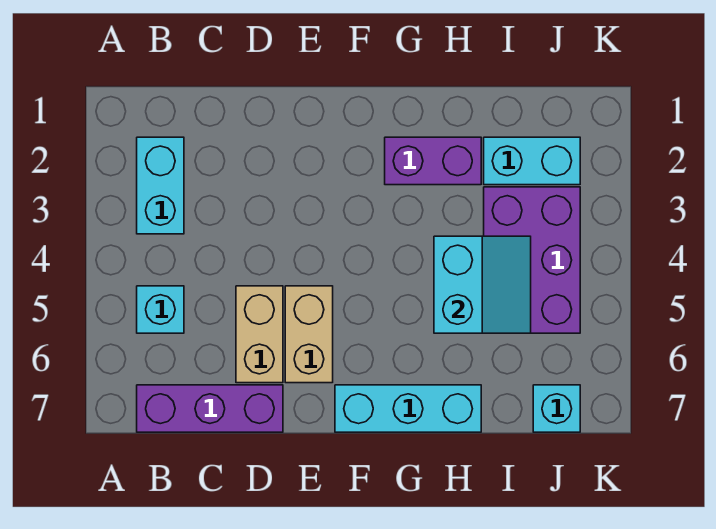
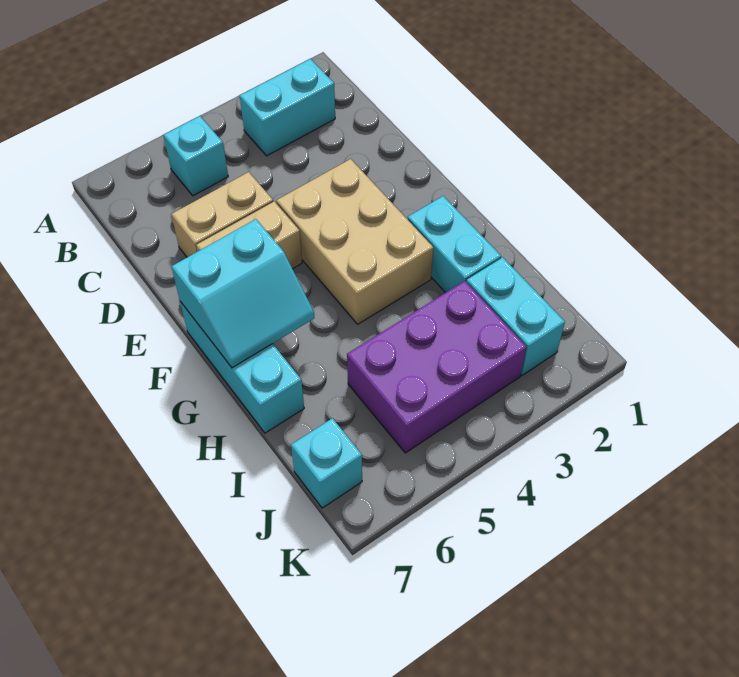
purple brick B7:D7 level 1 -> none
none -> tan brick E3:G4 level 1
purple brick G2:H2 level 1 -> cyan brick G2:H2 level 1
cyan slope H4:I5 level 2 top H -> cyan slope F6:G7 level 2 top F

